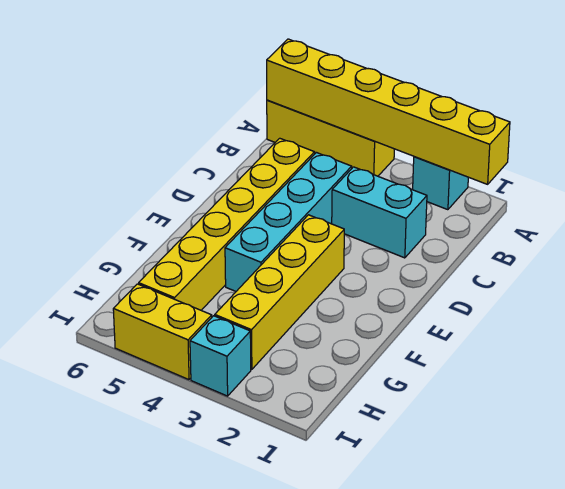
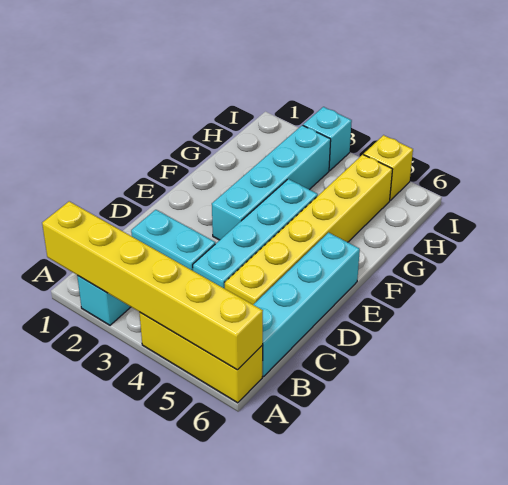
none -> cyan brick B6:E6 level 1
yellow brick E3:H3 level 1 -> cyan brick E3:H3 level 1
yellow brick I4:I5 level 1 -> yellow brick I5 level 1

